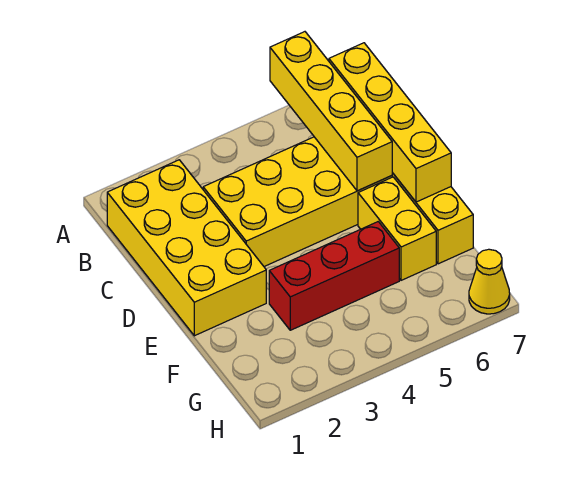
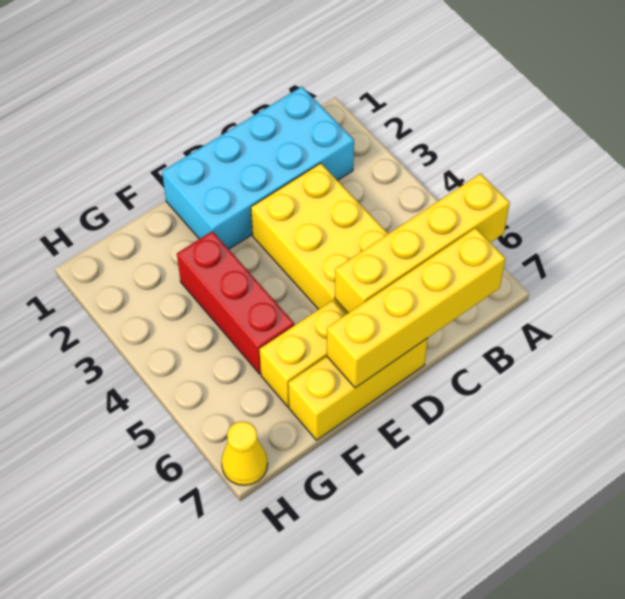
yellow brick B1:E2 level 1 -> cyan brick B1:E2 level 1

